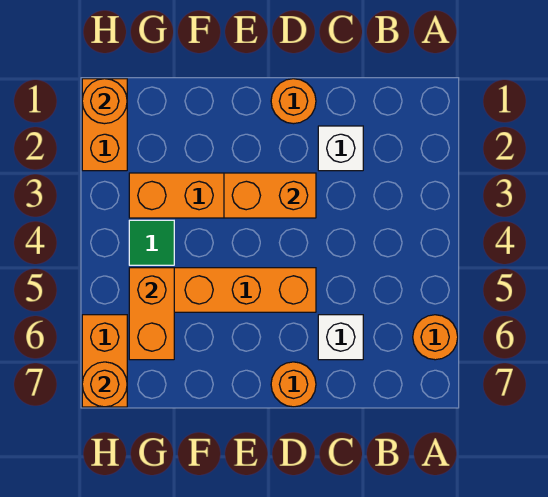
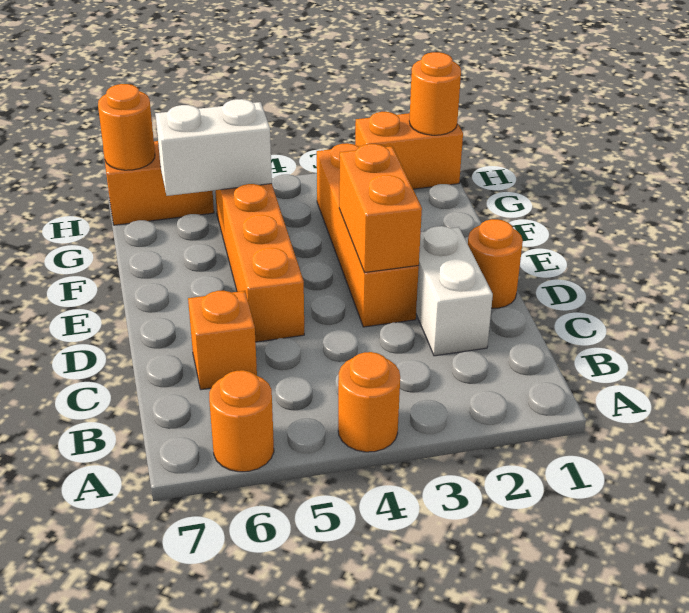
white brick C2 level 1 -> white brick C2:D2 level 1
white brick C6 level 1 -> orange brick C6 level 1
orange round brick D7 level 1 -> orange round brick A4 level 1
green tile G4 level 1 -> none
orange brick G5:G6 level 2 -> white brick G5:G6 level 2

